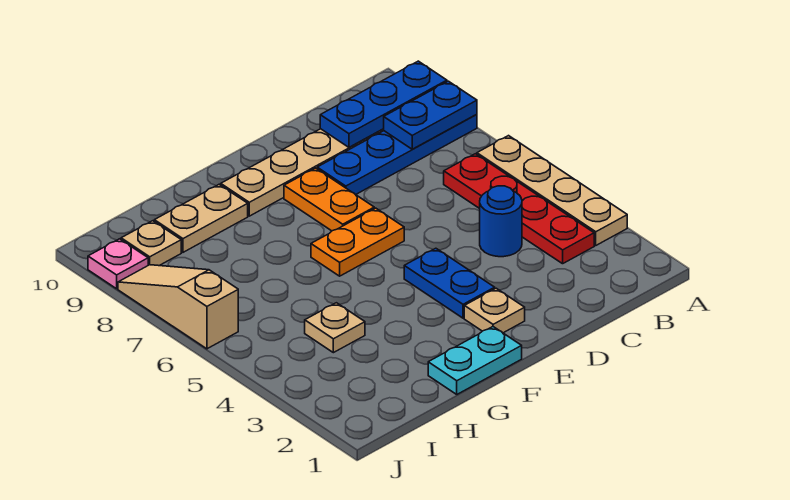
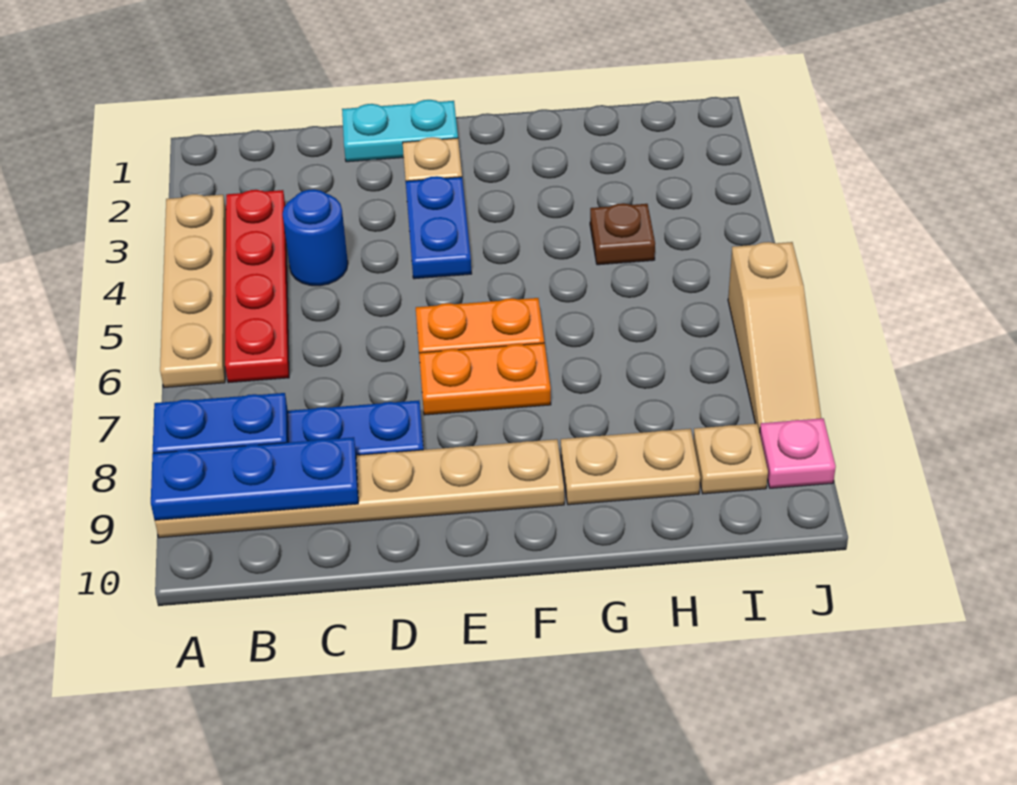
orange plate E7:E8 level 1 -> orange plate E7:F7 level 1
cyan plate F1:G1 level 1 -> cyan plate D1:E1 level 1
tan plate H4 level 1 -> brown plate H4 level 1

